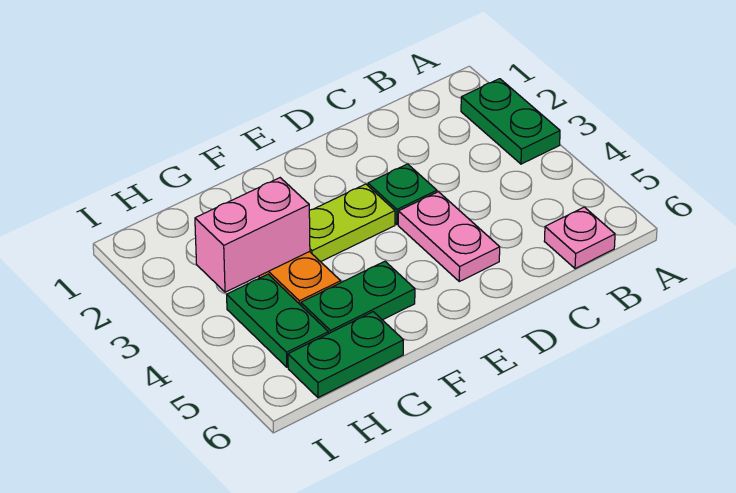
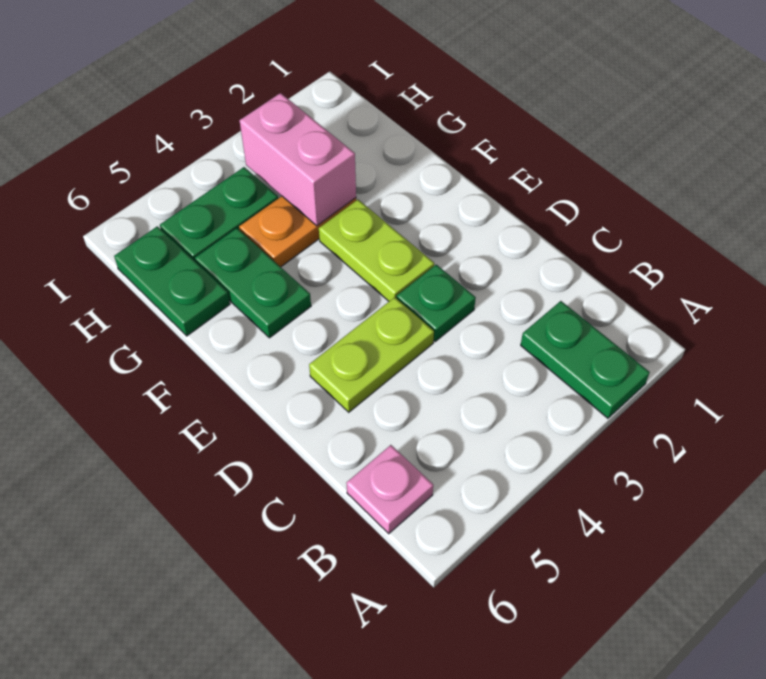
green plate A2:A3 level 1 -> green plate A2:B2 level 1
pink plate D4:D5 level 1 -> lime plate D4:D5 level 1

